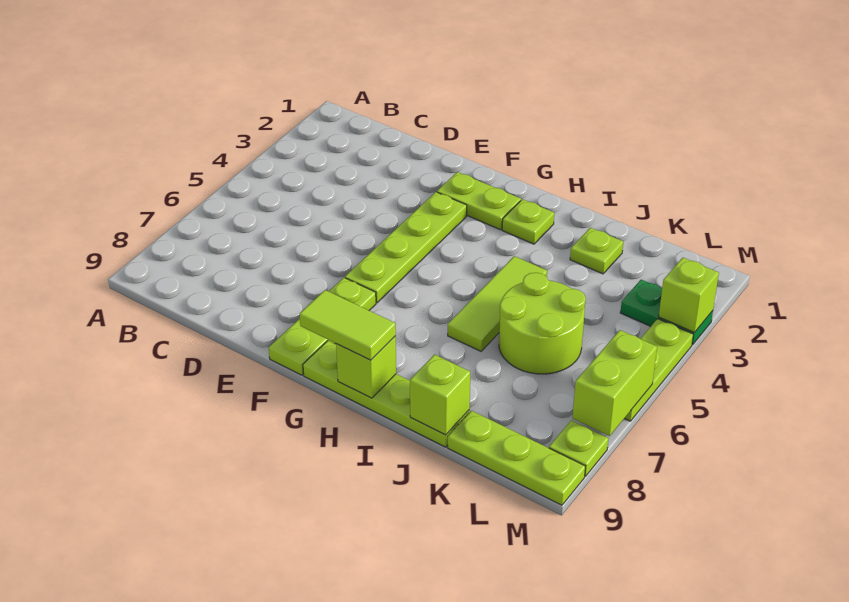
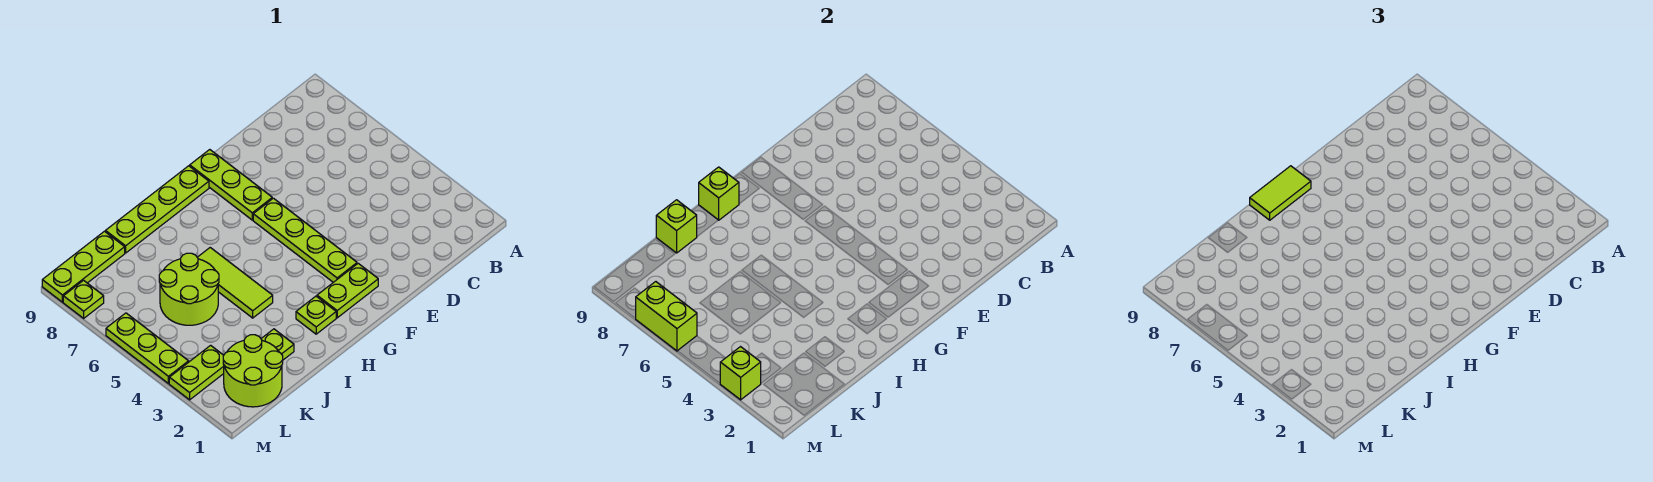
none -> lime round brick K1:L2 level 1
green plate L3:M3 level 1 -> lime plate L3:M3 level 1

